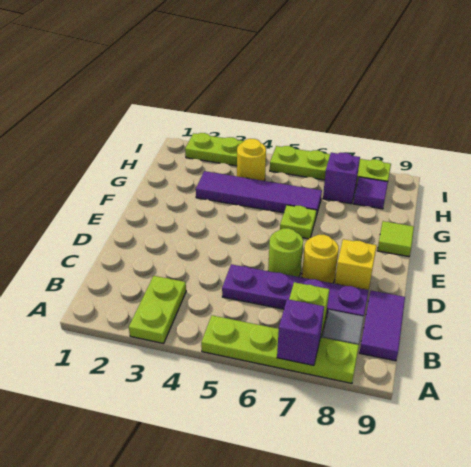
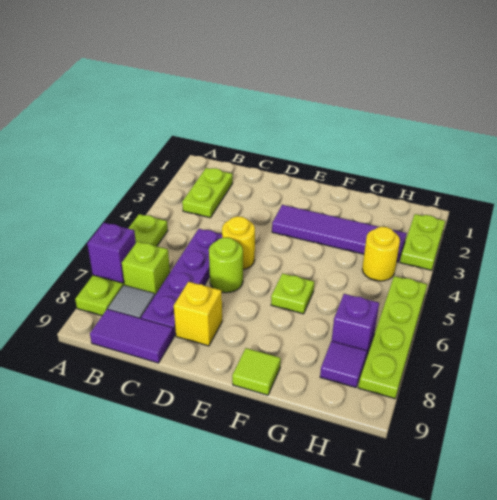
lime plate A3:B3 level 1 -> lime plate B2:B3 level 1
yellow round brick D7 level 1 -> yellow round brick D5 level 1
purple tile G3:G6 level 1 -> purple tile E3:H3 level 1

